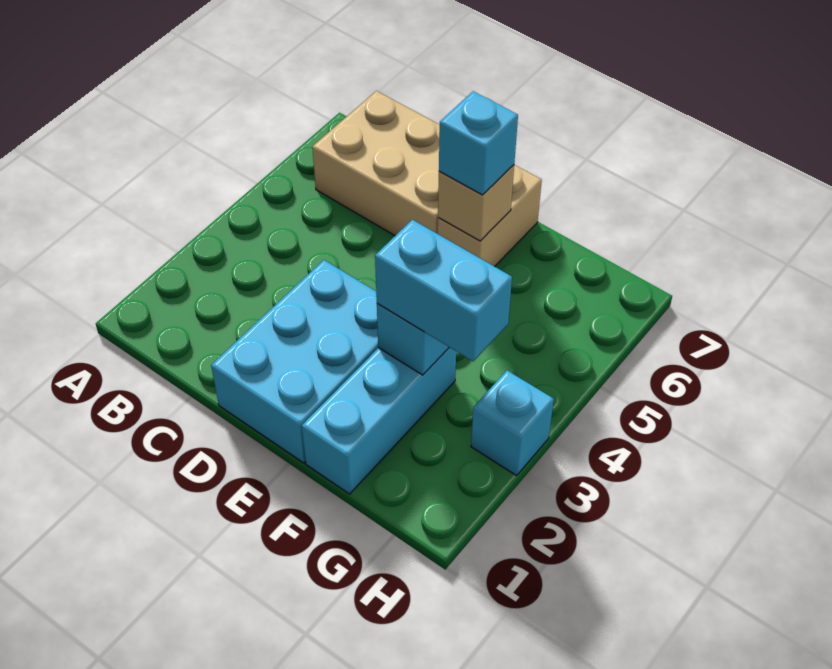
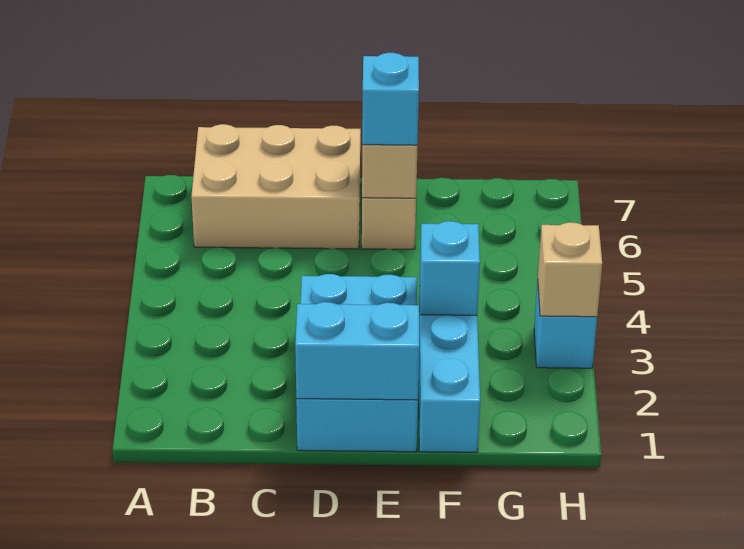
cyan brick F3:G3 level 3 -> cyan brick D1:E1 level 2
none -> tan brick H3 level 2

